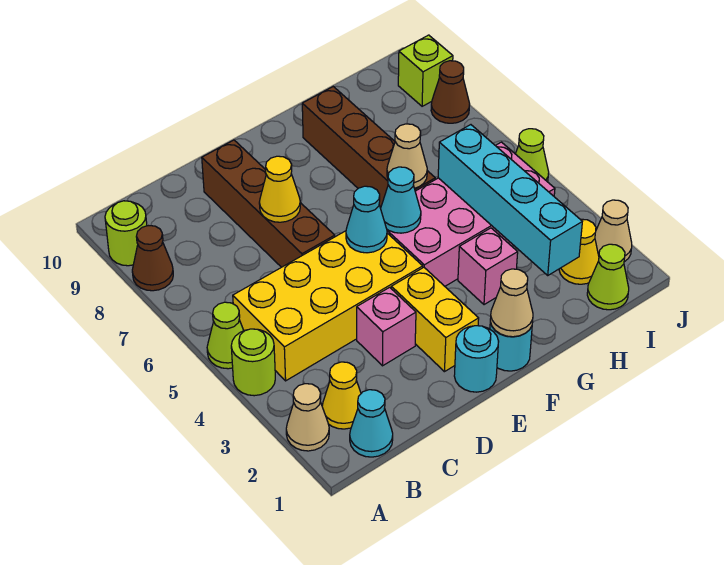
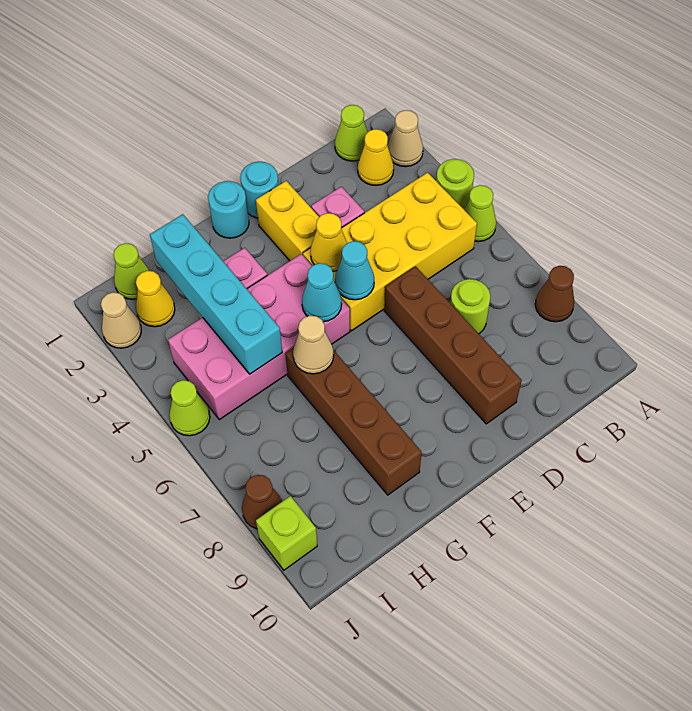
lime round brick A9 level 1 -> lime round brick C7 level 1
cyan cone B1 level 1 -> lime cone B1 level 1
yellow cone D7 level 2 -> yellow cone E4 level 2
tan cone F1 level 2 -> none

